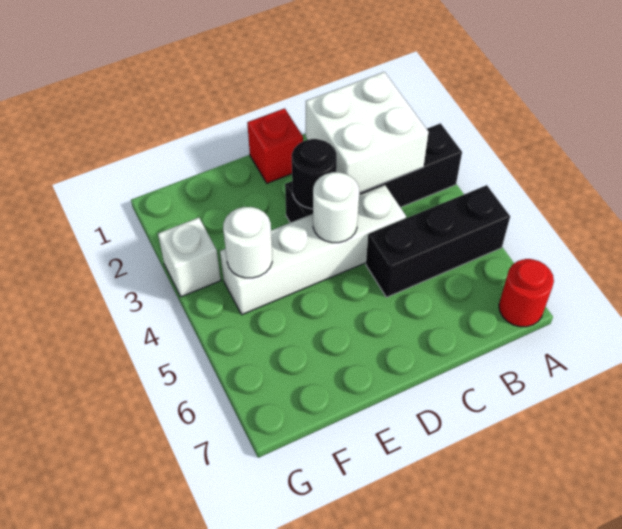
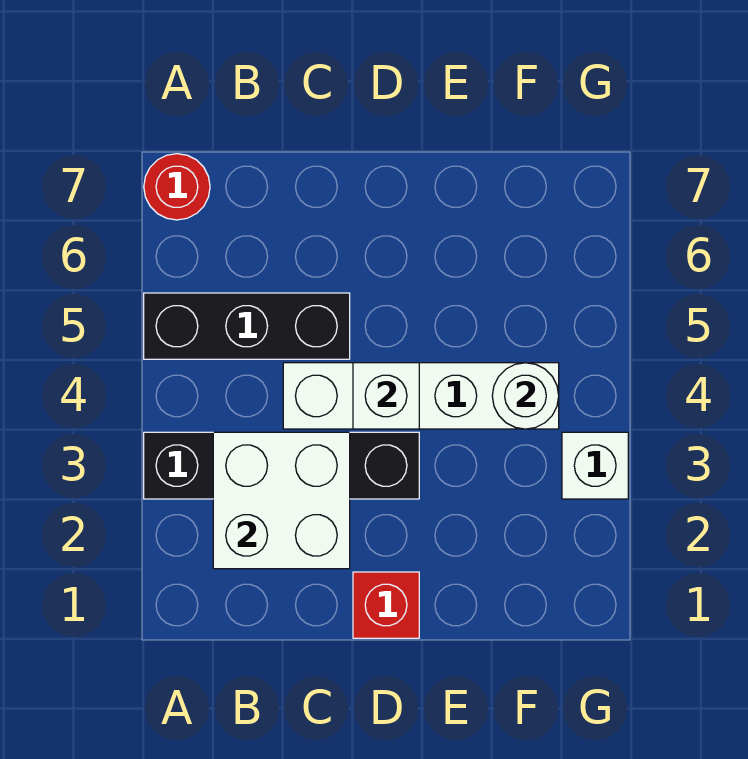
black round brick D3 level 2 -> none
white round brick D4 level 2 -> white brick D4 level 2

